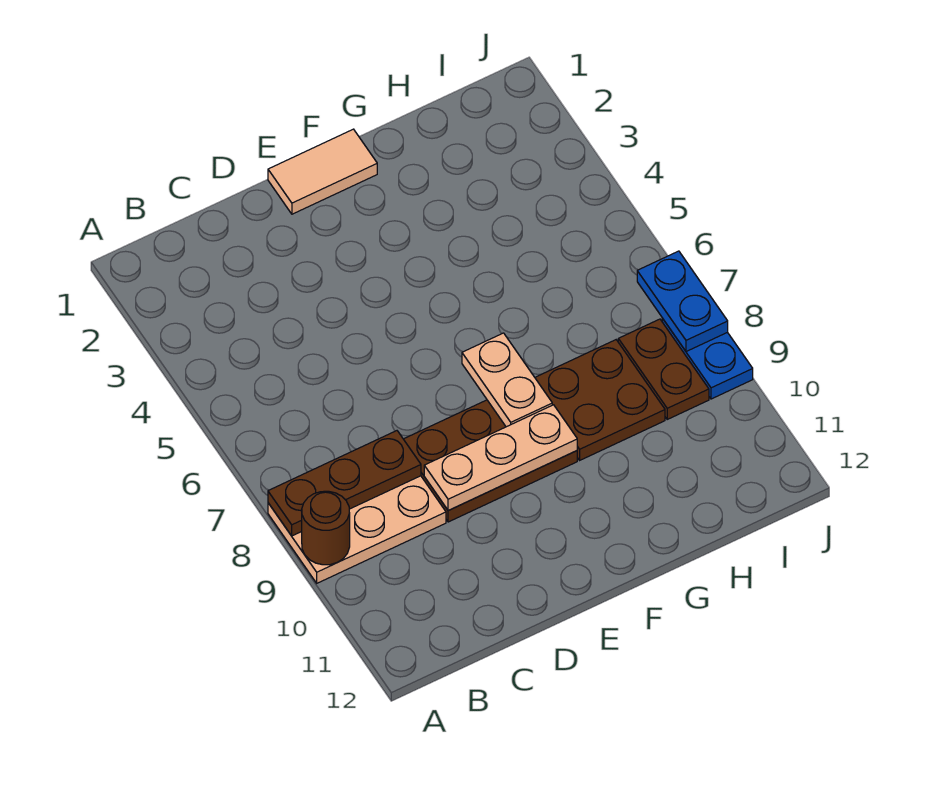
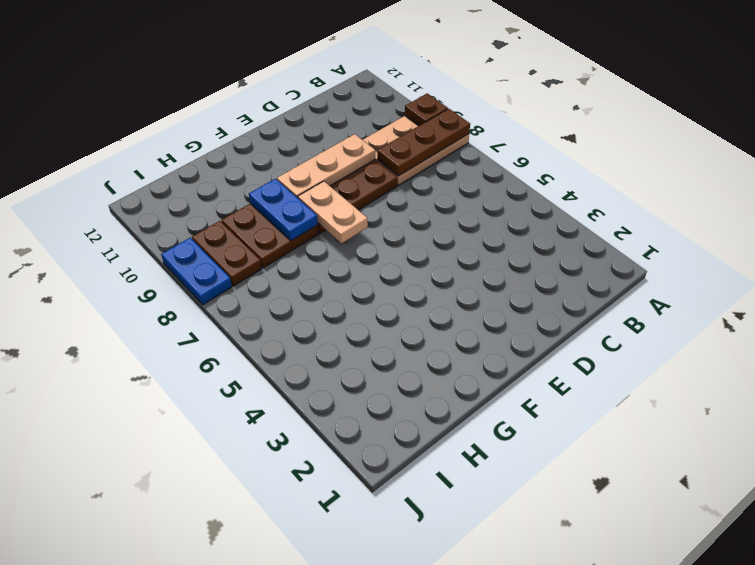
brown round brick A9 level 2 -> brown plate A9 level 2
tan tile E1:F1 level 1 -> none
blue plate J7:J8 level 2 -> blue plate G8:G9 level 2

